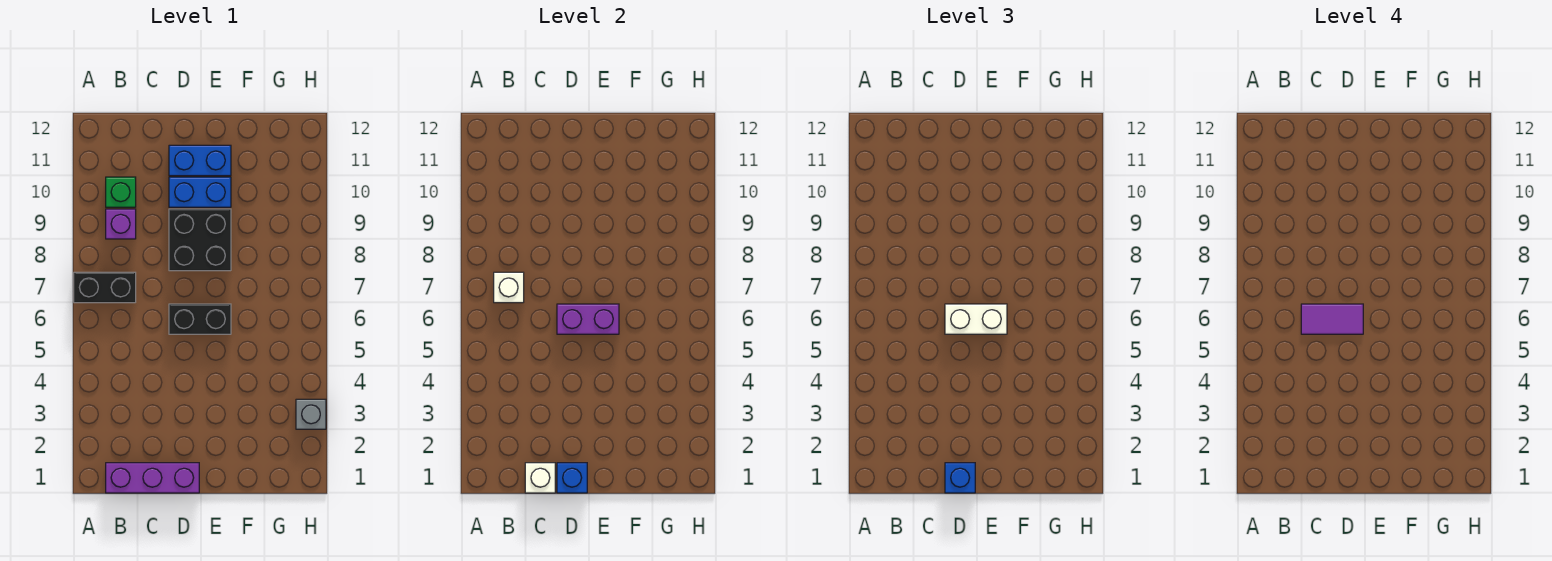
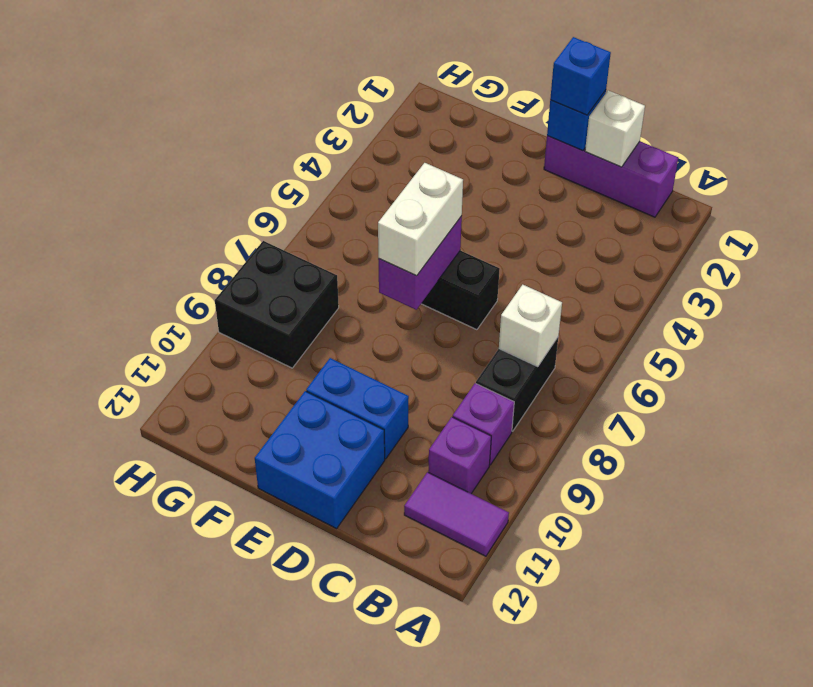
black brick A7:B7 level 1 -> black brick B7:B8 level 1
green brick B10 level 1 -> purple brick B10 level 1
purple tile C6:D6 level 4 -> purple tile A11:B11 level 1
purple brick D6:E6 level 2 -> purple brick E6:E7 level 2
white brick D6:E6 level 3 -> white brick E6:E7 level 3
black brick D8:E9 level 1 -> black brick G8:H9 level 1
blue brick D11:E11 level 1 -> blue brick D11:E12 level 1
grey brick H3 level 1 -> none

